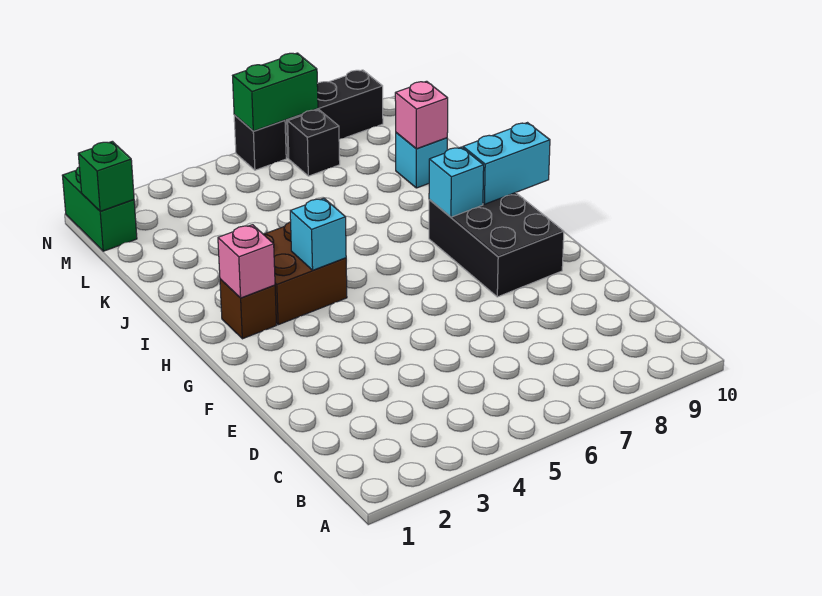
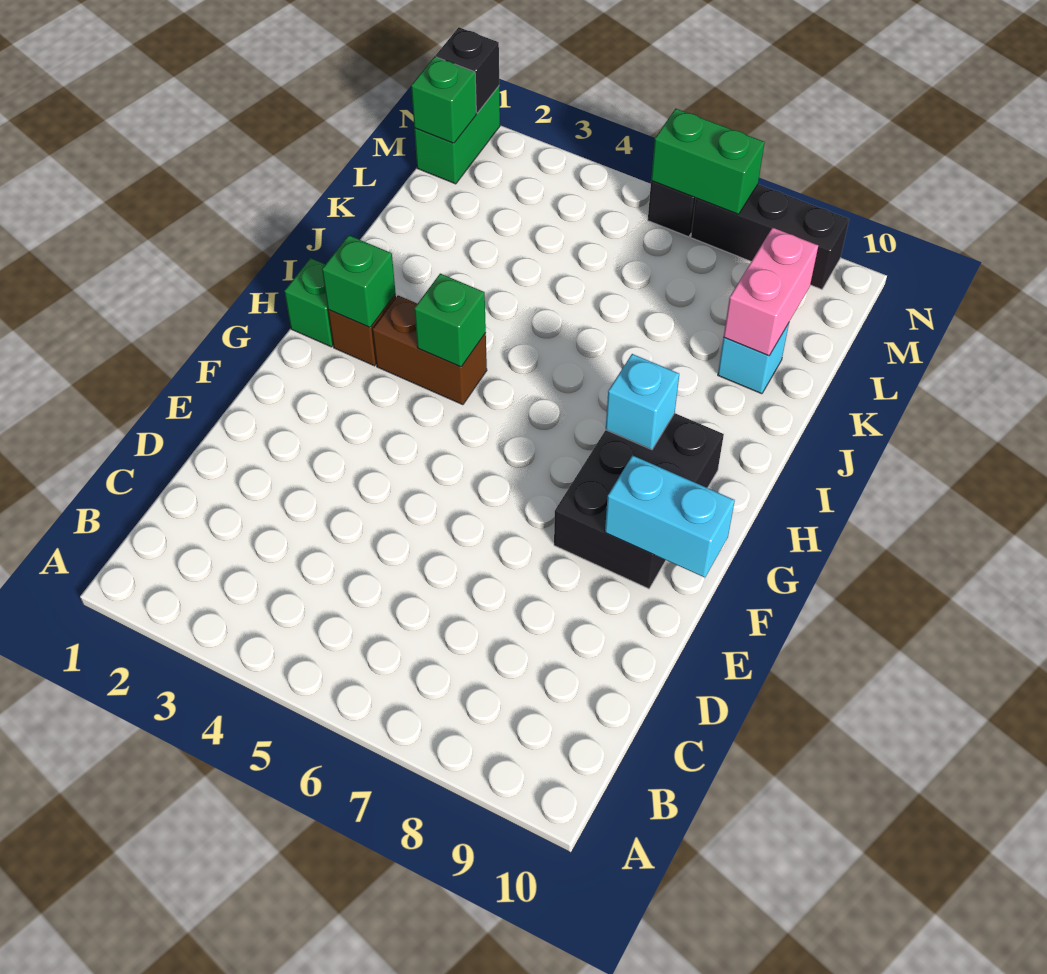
none -> green brick H1 level 1
pink brick H2 level 2 -> green brick H2 level 2
brown brick H3:I4 level 1 -> brown brick H3:H4 level 1
cyan brick H4 level 2 -> green brick H4 level 2
cyan brick H9:H10 level 2 -> cyan brick F9:F10 level 2
pink brick K9 level 2 -> pink brick K9:L9 level 2
black brick M7 level 1 -> black brick N1 level 2

